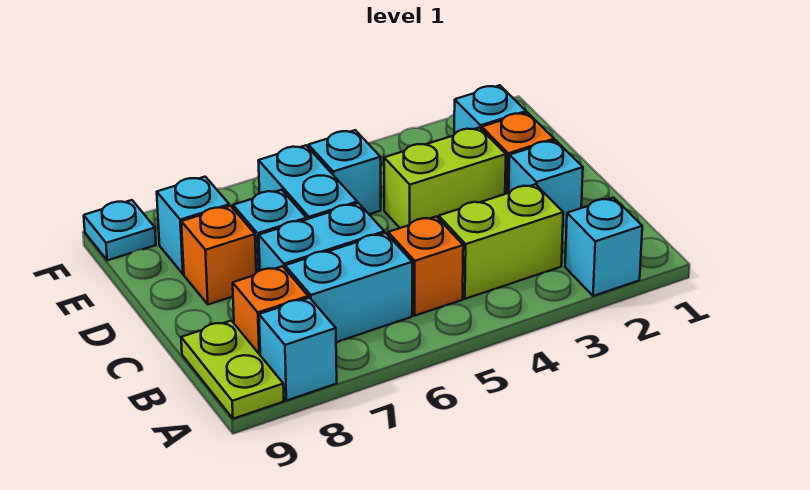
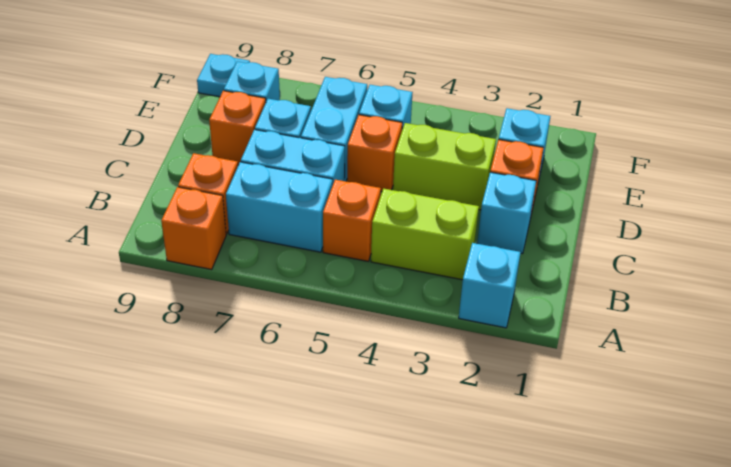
cyan brick A8 level 1 -> orange brick A8 level 1
lime plate A9:B9 level 1 -> none
none -> orange brick D5 level 1

